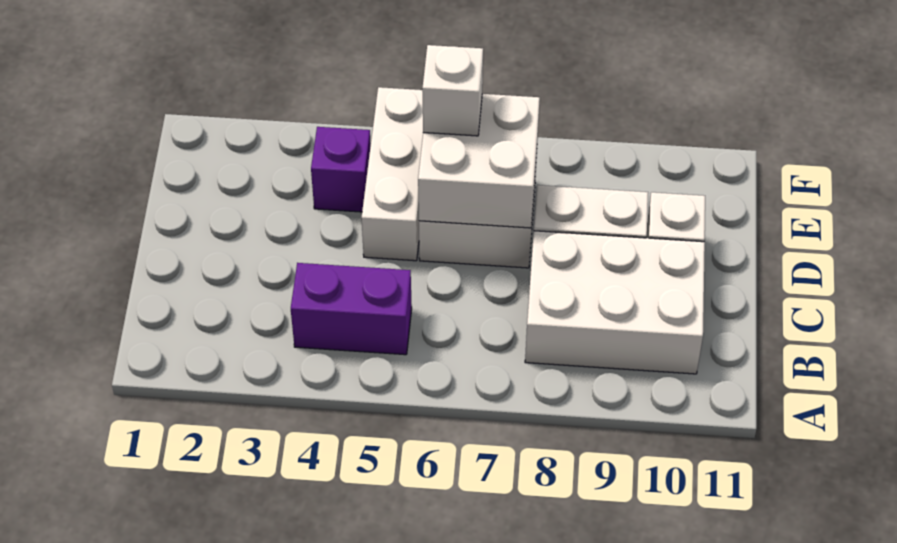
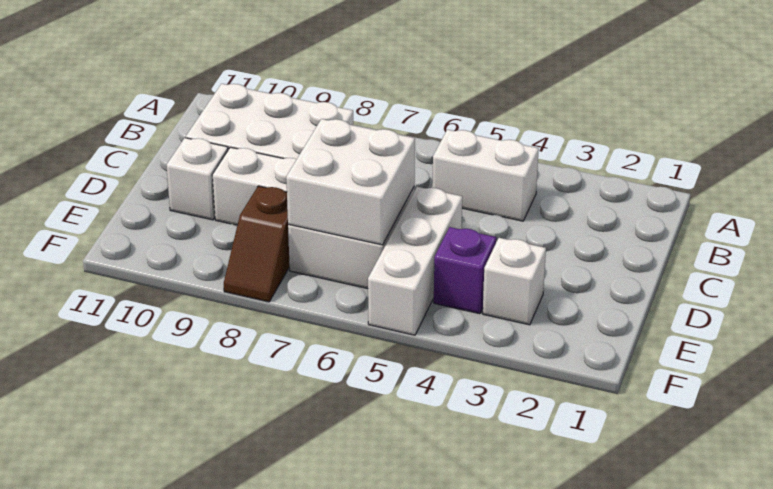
purple brick B4:B5 level 1 -> white brick B4:B5 level 1
white brick E6 level 3 -> white brick E3 level 1
none -> brown slope E8:F8 level 1 top E

